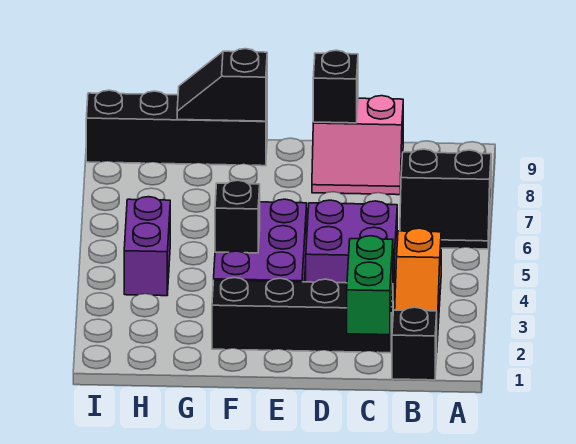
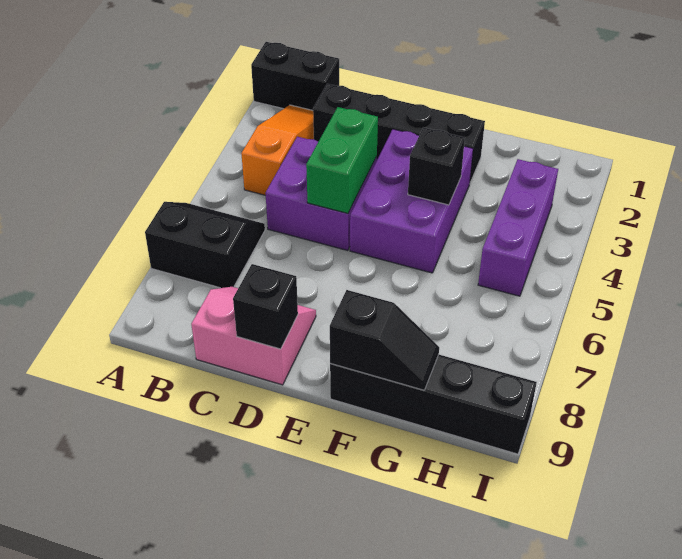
black brick B1 level 1 -> black brick A1:B1 level 1
green brick C1:C2 level 2 -> green brick D4:D5 level 2
purple brick H4:H5 level 1 -> purple brick H3:H5 level 1

